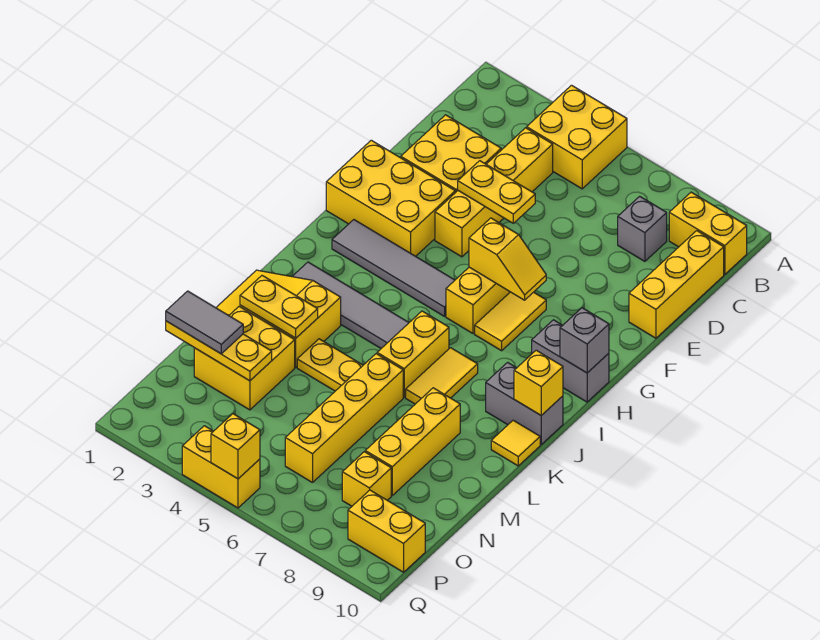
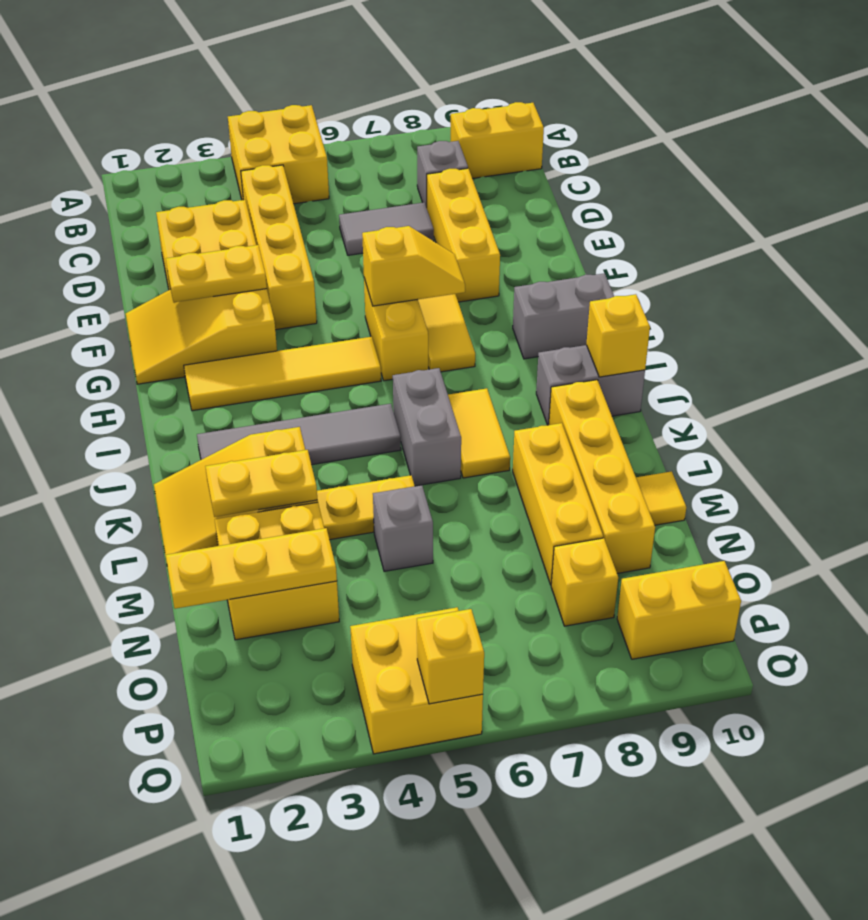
yellow brick C10:E10 level 1 -> yellow brick D8:F8 level 1
yellow plate E4:E5 level 2 -> yellow plate F2:F3 level 2
yellow brick F1:G3 level 1 -> yellow slope F1:G3 level 1 top 3
grey tile H2:H5 level 1 -> yellow tile H2:H5 level 1
grey brick H10 level 2 -> grey brick M5 level 1
yellow brick J6:K6 level 1 -> grey brick J6:K6 level 1
yellow tile K10 level 1 -> yellow tile M10 level 1
yellow brick L6:O6 level 1 -> yellow brick K9:N9 level 1
grey tile N1:N2 level 3 -> grey tile D6:D7 level 1
yellow brick Q4:Q5 level 1 -> yellow brick P4:Q5 level 1

